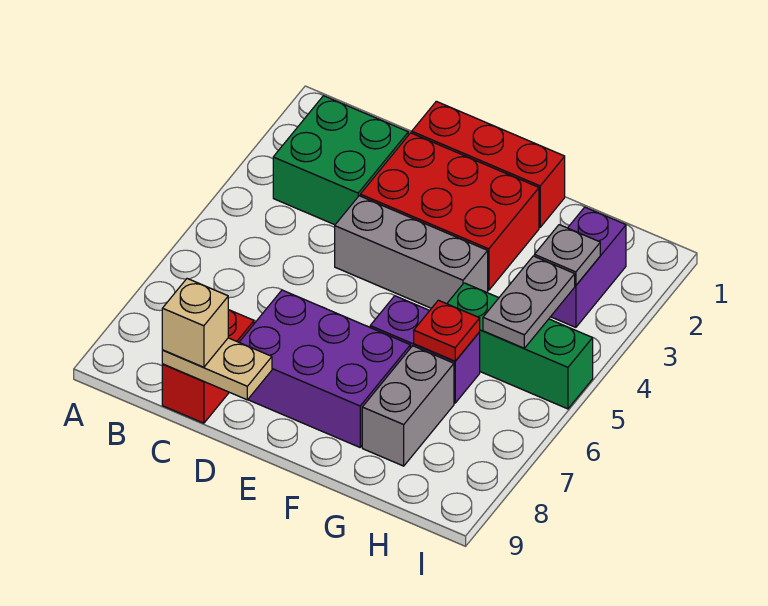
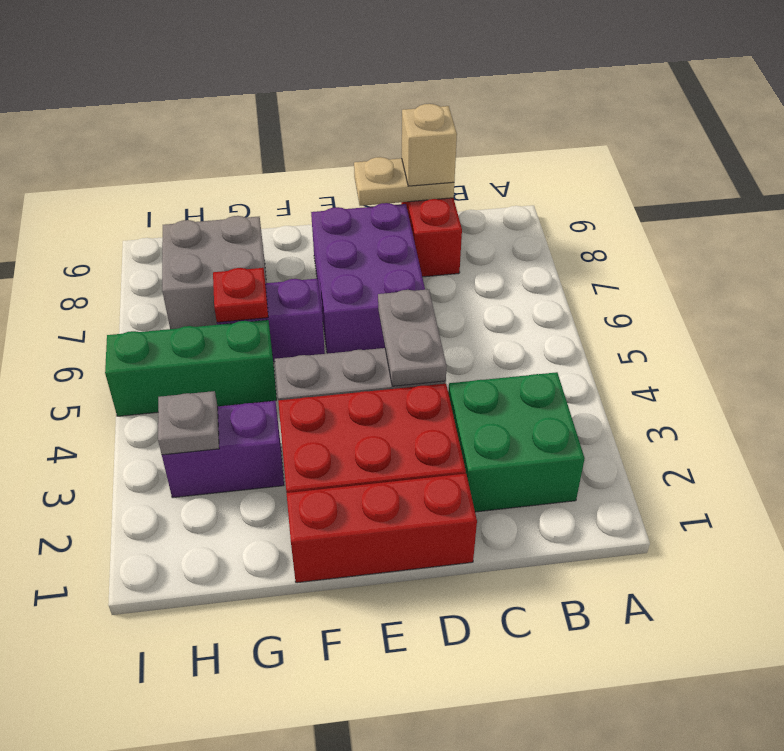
purple brick D7:F8 level 1 -> purple brick D6:E8 level 1
grey brick G7:G8 level 1 -> grey brick G7:H8 level 1
purple brick H2:H3 level 1 -> purple brick G3:H3 level 1
grey plate H4:H5 level 2 -> grey plate D4:D5 level 2

